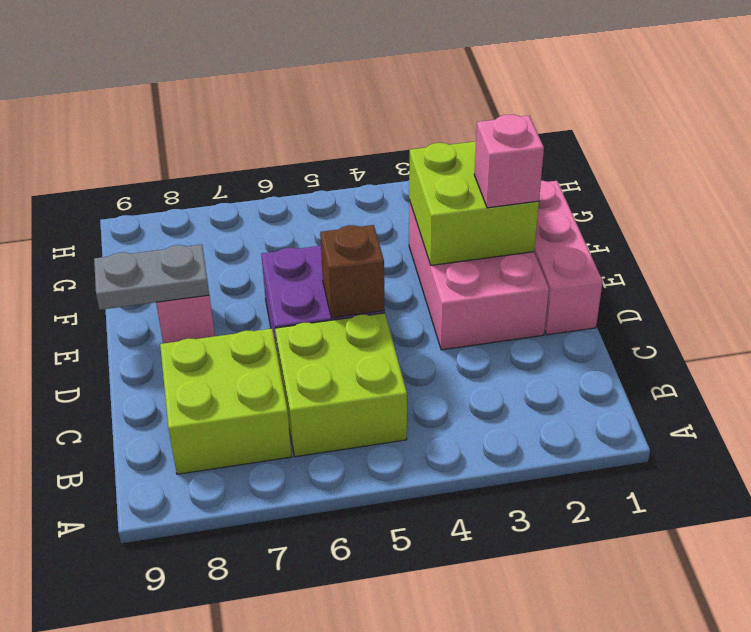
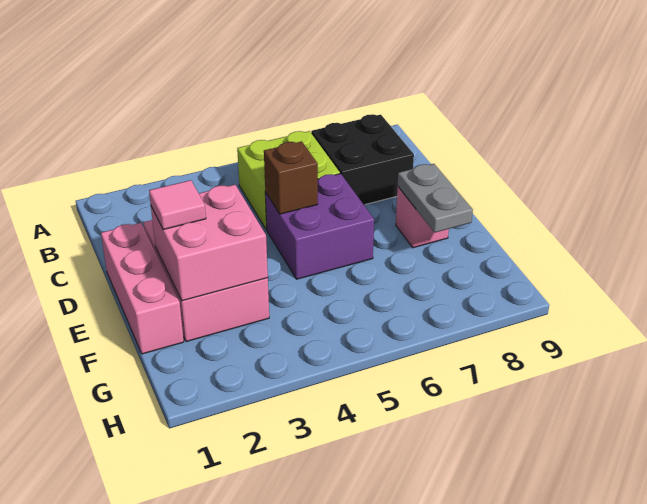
lime brick B7:C8 level 1 -> black brick B7:C8 level 1
lime brick E2:F3 level 2 -> pink brick E2:F3 level 2
pink brick E2 level 3 -> pink tile E2 level 3
grey plate E8:E9 level 2 -> grey plate E8:F8 level 2

